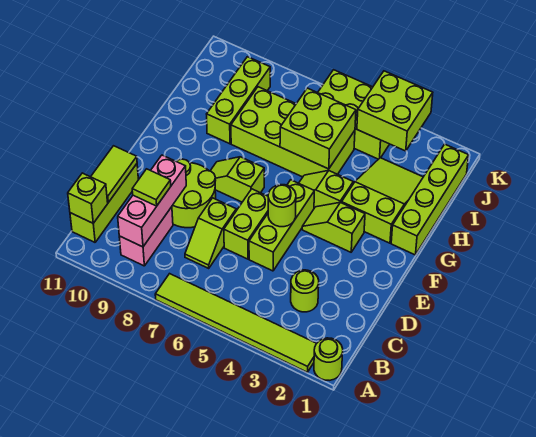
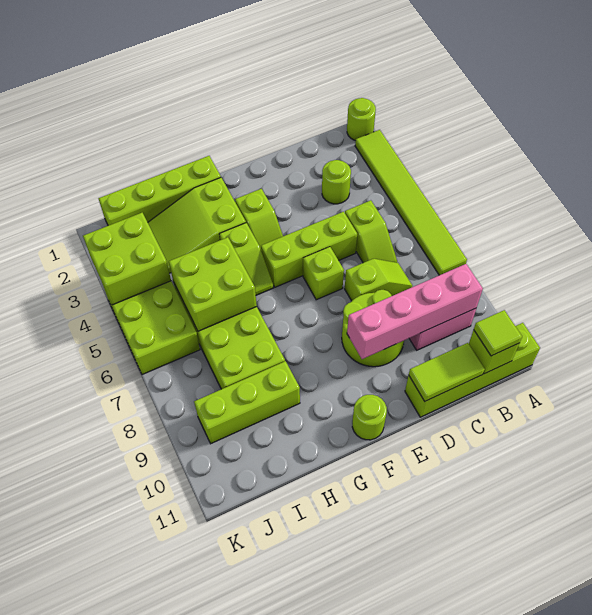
pink brick B9:D9 level 2 -> pink brick B9:E9 level 2
lime brick B11:D11 level 1 -> lime brick A11:D11 level 1
lime tile C9 level 3 -> lime tile B11 level 3
lime brick D6:E6 level 1 -> lime brick E6 level 1
lime round brick E5 level 2 -> lime round brick F11 level 1
lime slope F7:F8 level 1 top 7 -> lime slope C5:C6 level 1 top 5

